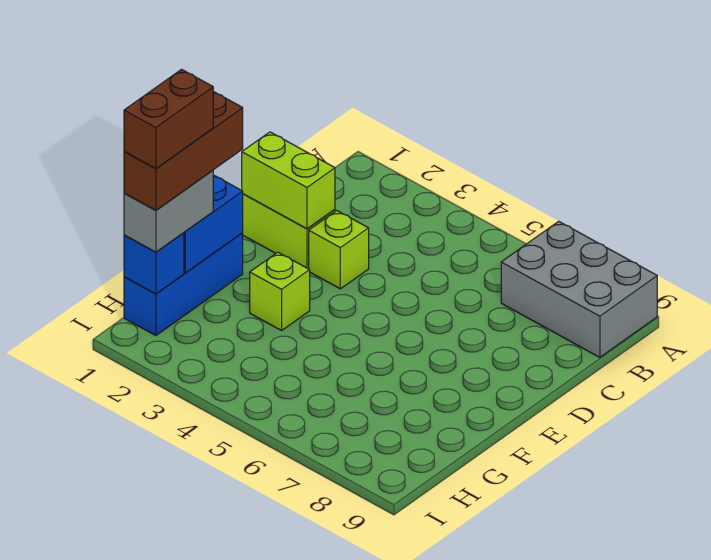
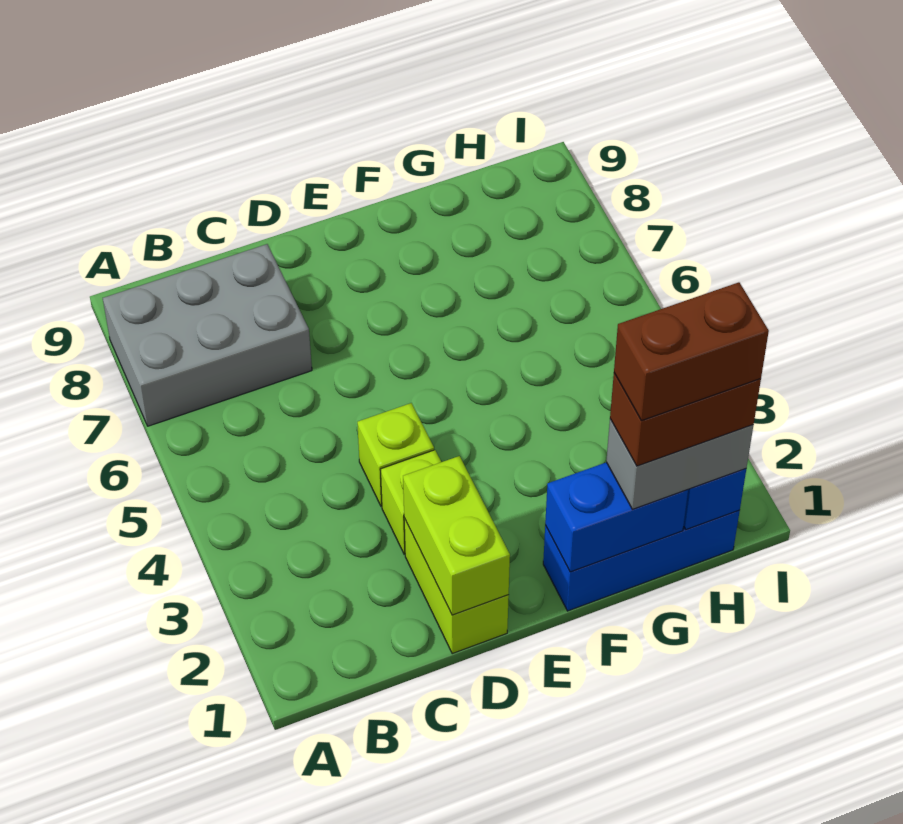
grey brick A7:B9 level 1 -> grey brick A7:C8 level 1
brown brick F1:H1 level 4 -> brown brick G1:H1 level 4
lime brick F3 level 1 -> lime brick D4 level 1

